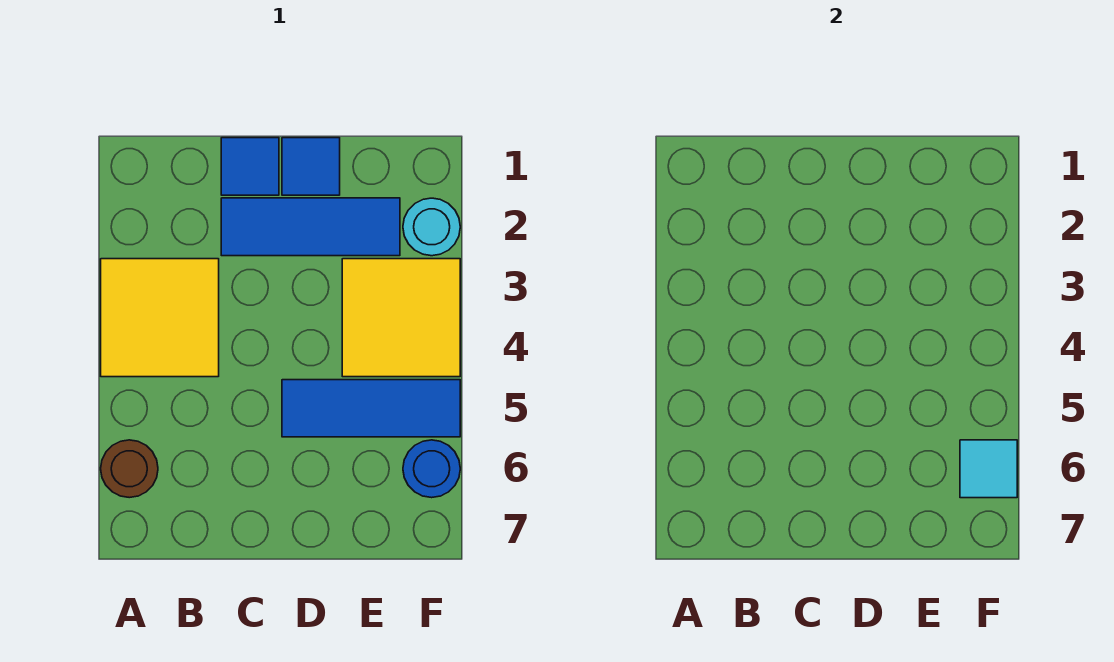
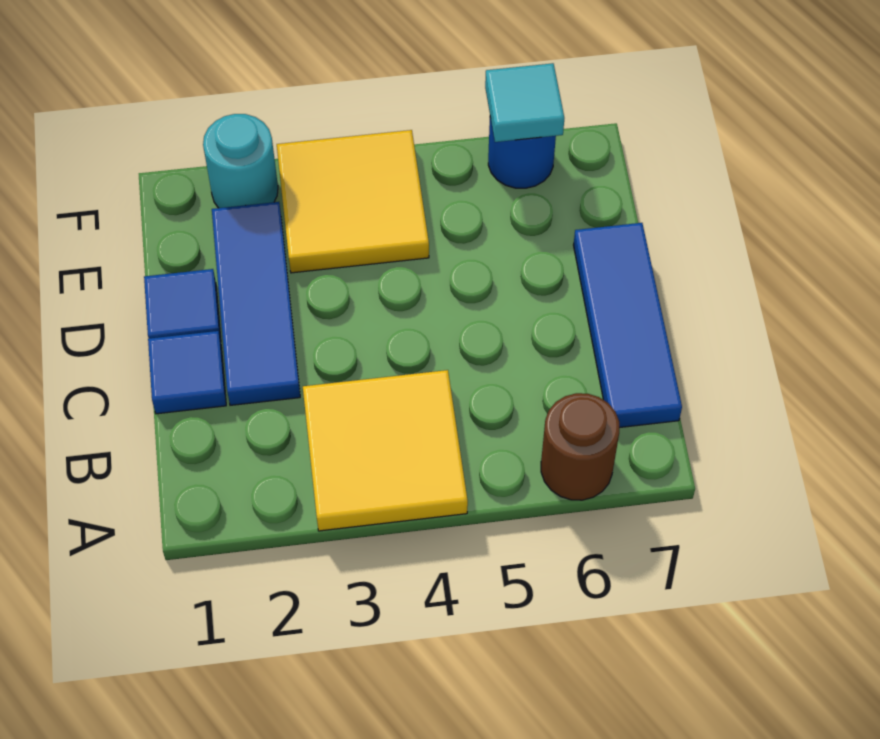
blue tile D5:F5 level 1 -> blue tile B7:D7 level 1

